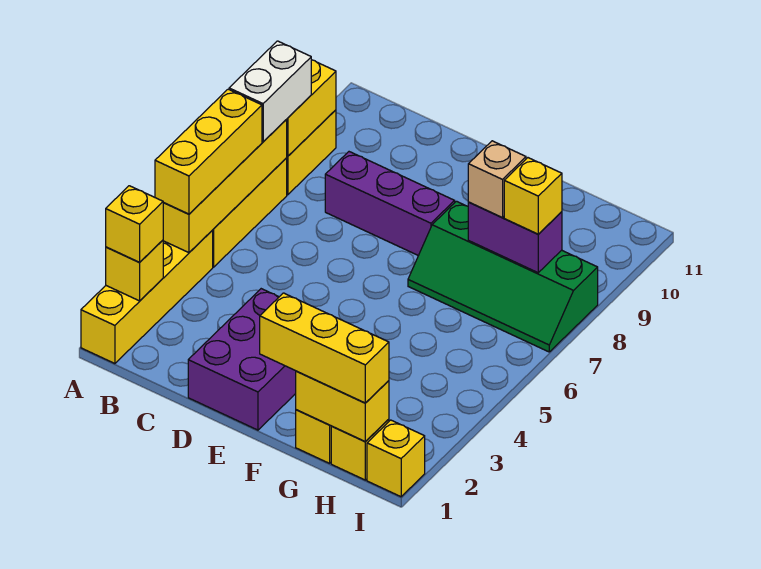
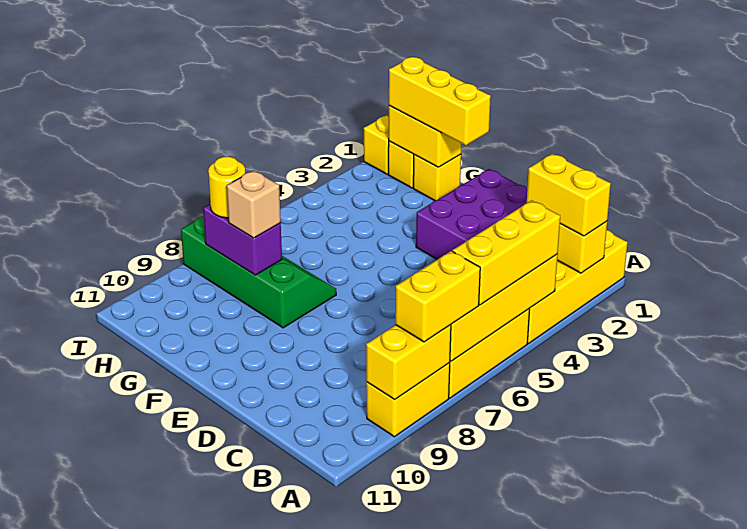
yellow brick A2 level 3 -> yellow brick A2:B2 level 3
white brick A7:A8 level 3 -> yellow brick A7:A8 level 3
purple brick C8:E8 level 1 -> none
yellow brick H8 level 3 -> yellow round brick H8 level 3

